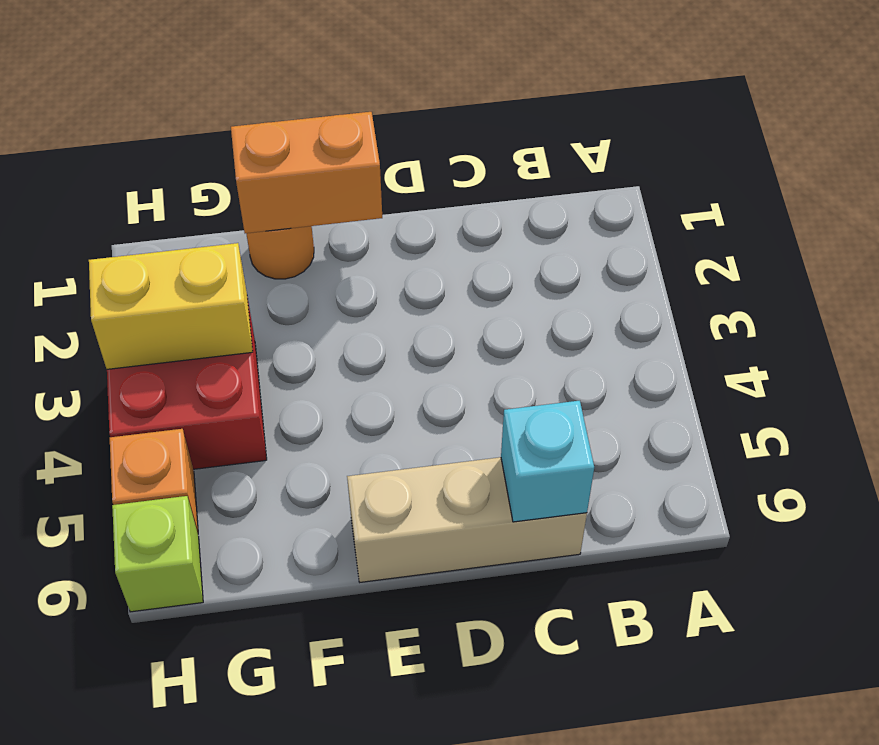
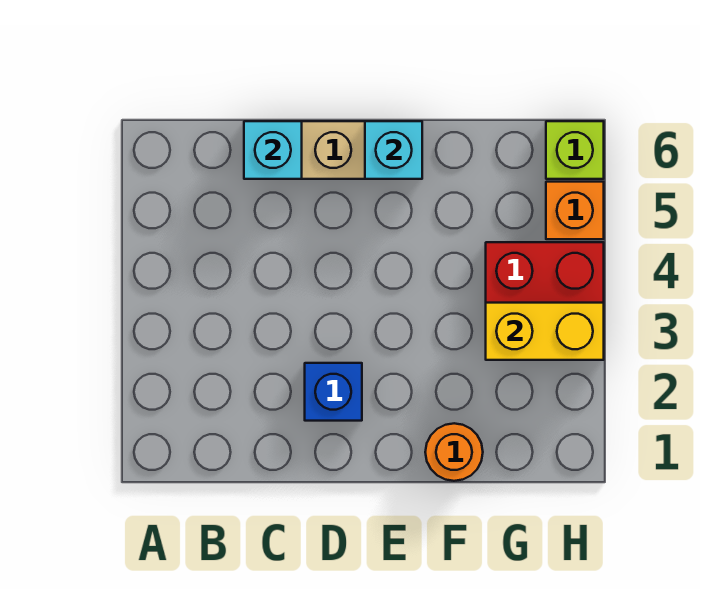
none -> blue brick D2 level 1
orange brick E1:F1 level 2 -> none
none -> cyan brick E6 level 2

